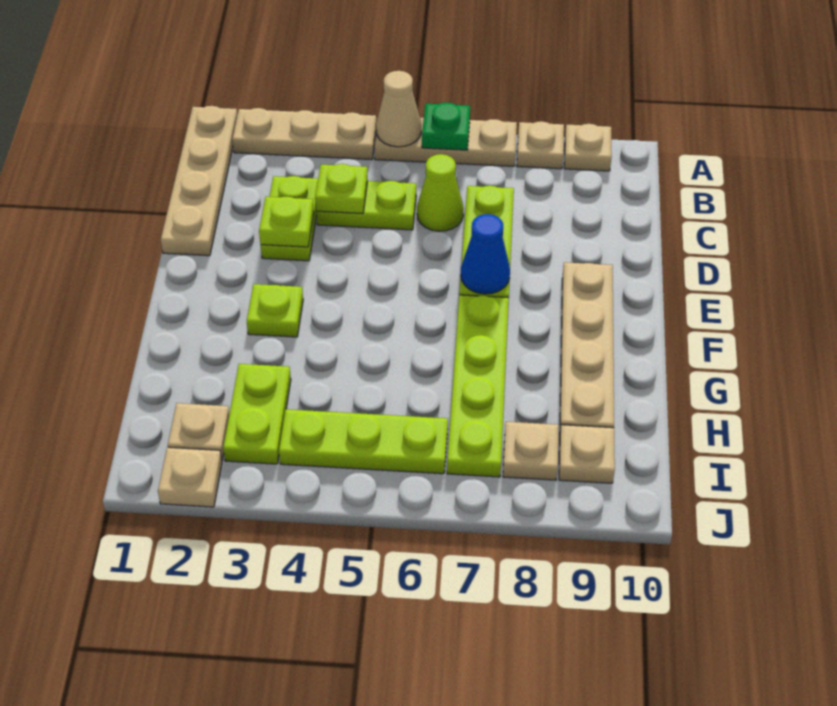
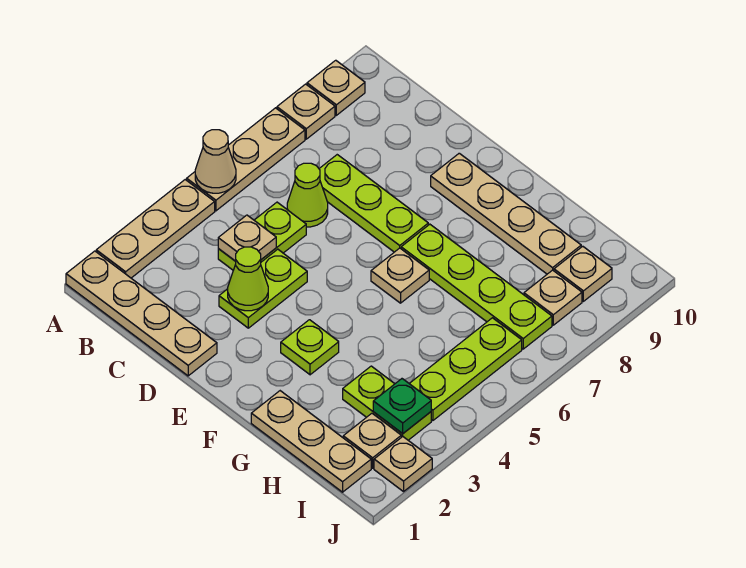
green plate A6 level 2 -> green plate I3 level 2
lime plate C3:D3 level 1 -> lime plate D3:D4 level 1
lime plate C4 level 2 -> tan plate C4 level 2
lime plate D3 level 2 -> lime cone D3 level 2
blue cone E7 level 2 -> none
none -> tan plate F6 level 1
none -> tan plate G1:I1 level 1

